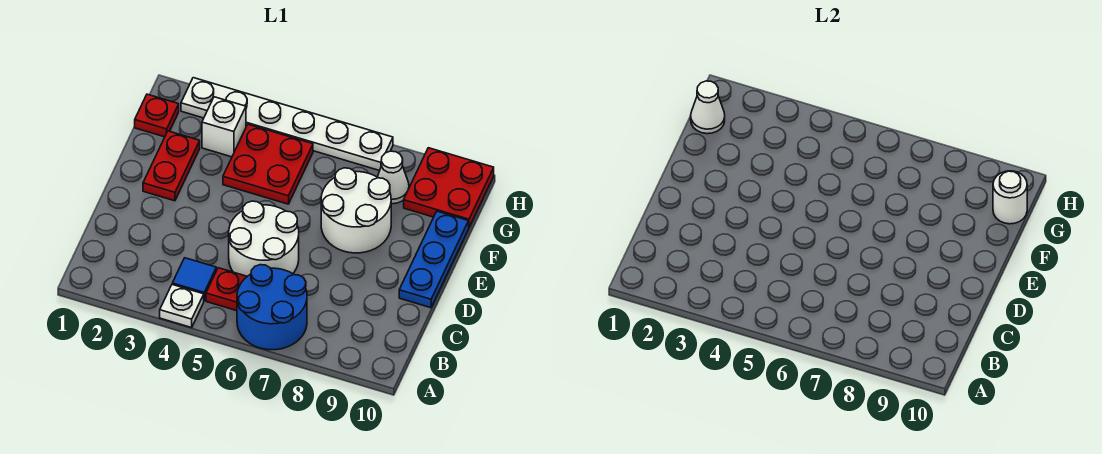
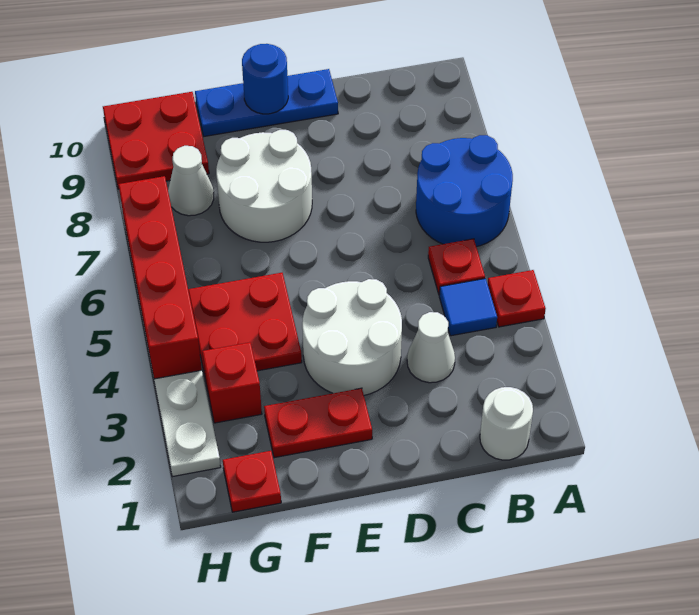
white plate A4 level 1 -> red plate A4 level 1
white round brick C5:D6 level 1 -> white round brick D3:E4 level 1
none -> blue round brick E10 level 2
white cone G1 level 2 -> white cone C3 level 1
white brick G3 level 1 -> red brick G3 level 1
white round brick G10 level 2 -> white round brick B1 level 1
none -> red brick H4:H7 level 2

